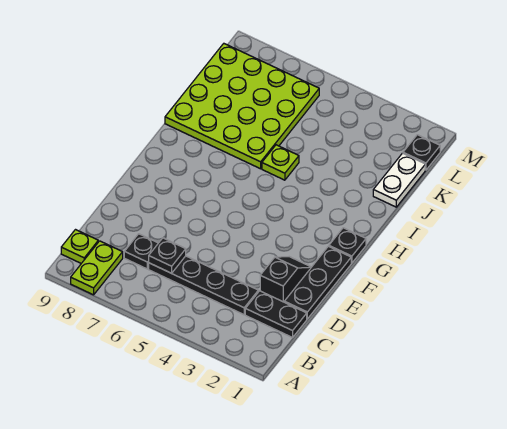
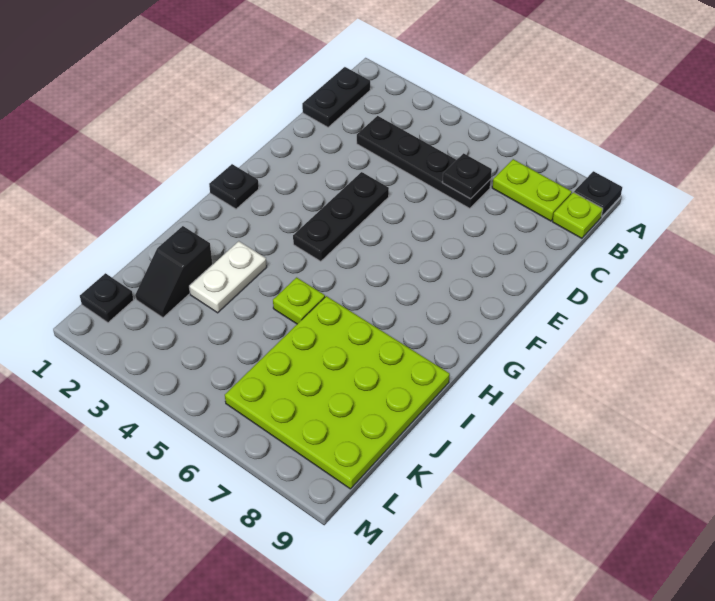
lime plate A8:B8 level 1 -> lime plate B7:B8 level 1
black plate C1:C2 level 1 -> black plate B1:C1 level 1
black plate C7 level 1 -> black plate A9 level 1
black plate D1:F1 level 1 -> black plate E4:G4 level 1
black slope D2:E2 level 1 top D -> black slope J2:K2 level 1 top J
white plate J1:K1 level 1 -> white plate I3:J3 level 1

